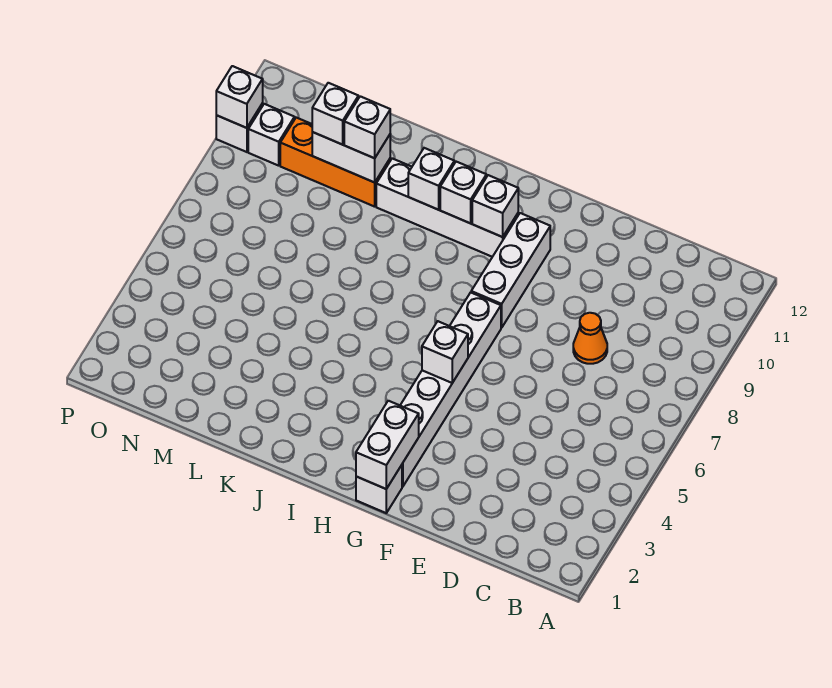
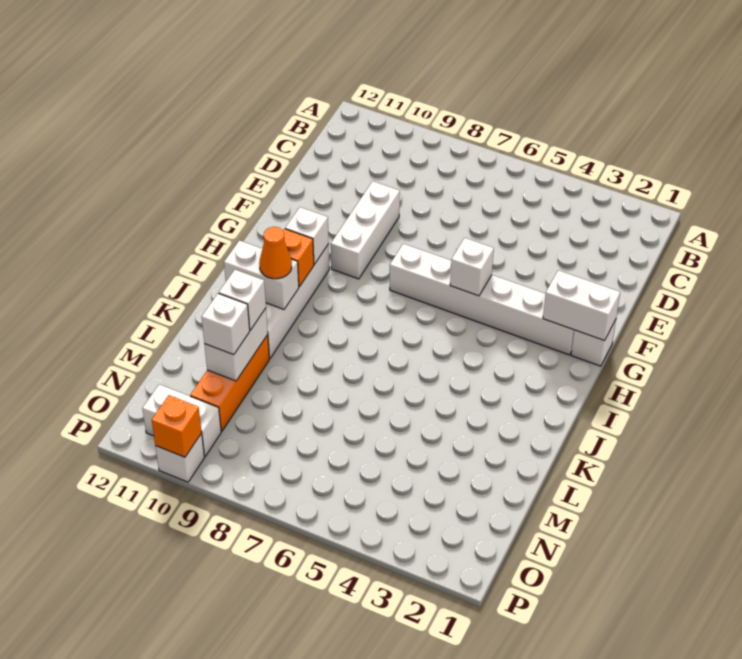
orange cone D8 level 1 -> orange cone J10 level 3
white brick G8:G10 level 1 -> white brick E9:G9 level 1
white brick I10 level 2 -> orange brick I10 level 2
white brick J10 level 2 -> white brick J10:J11 level 2
white brick O10 level 1 -> white brick O10:O11 level 1
white brick P10 level 2 -> orange brick P10 level 2

